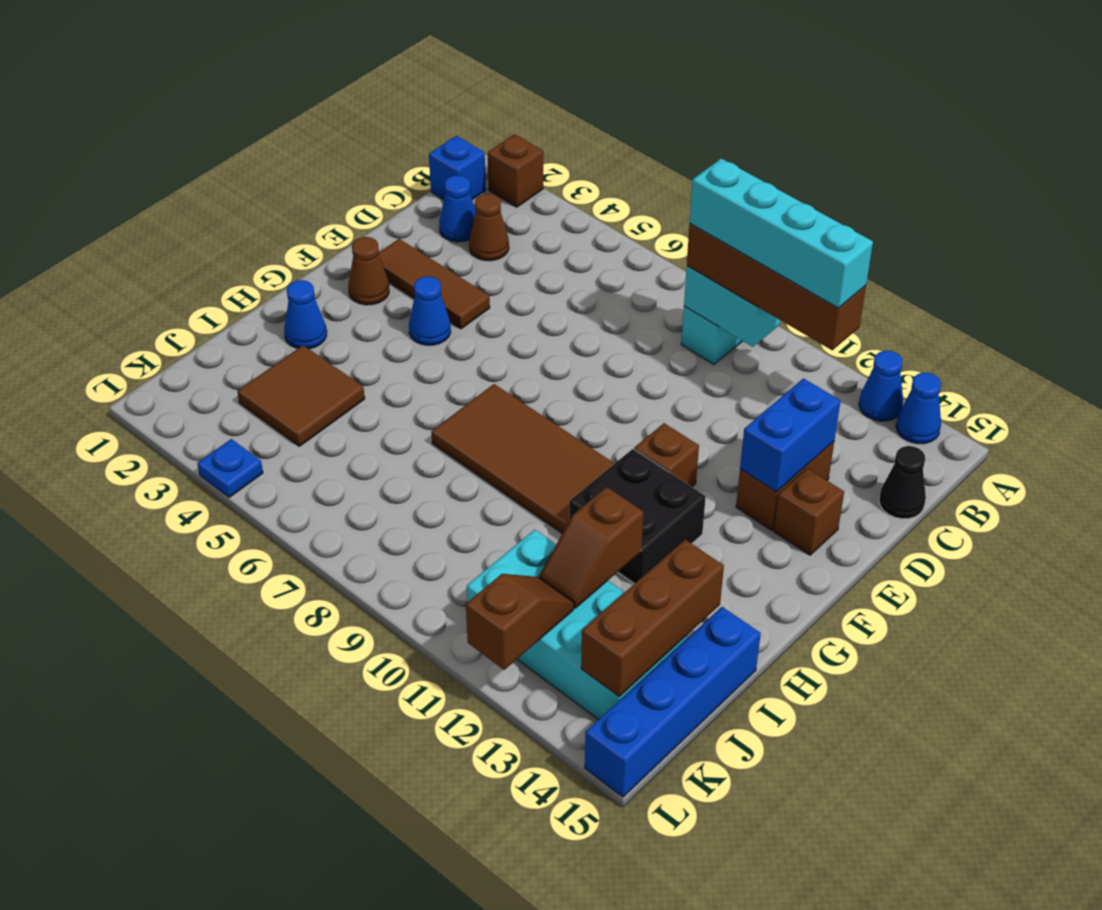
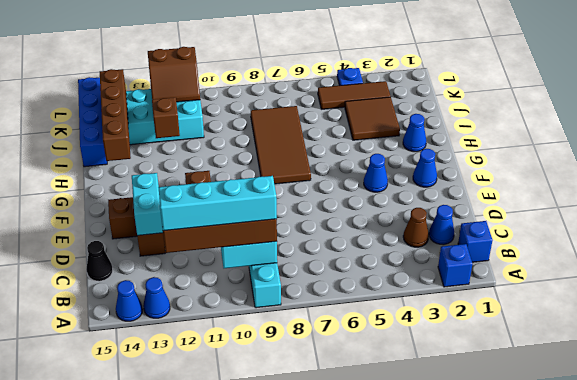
brown brick A2 level 1 -> blue brick A2 level 1
blue brick D13:E13 level 2 -> cyan brick D13:E13 level 2
brown tile E2:E4 level 1 -> brown tile K3:K5 level 1
brown cone F2 level 1 -> blue cone F2 level 1
brown tile G7:H10 level 1 -> brown tile G7:J8 level 1
black brick G11:H12 level 1 -> none
brown brick I14:K14 level 2 -> brown brick H14:K14 level 2
brown slope K12:L12 level 2 top L -> brown slope K11:L12 level 2 top L

